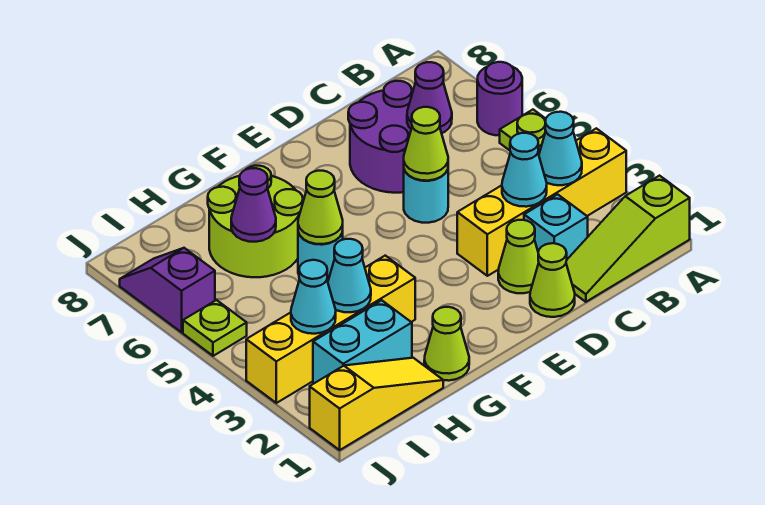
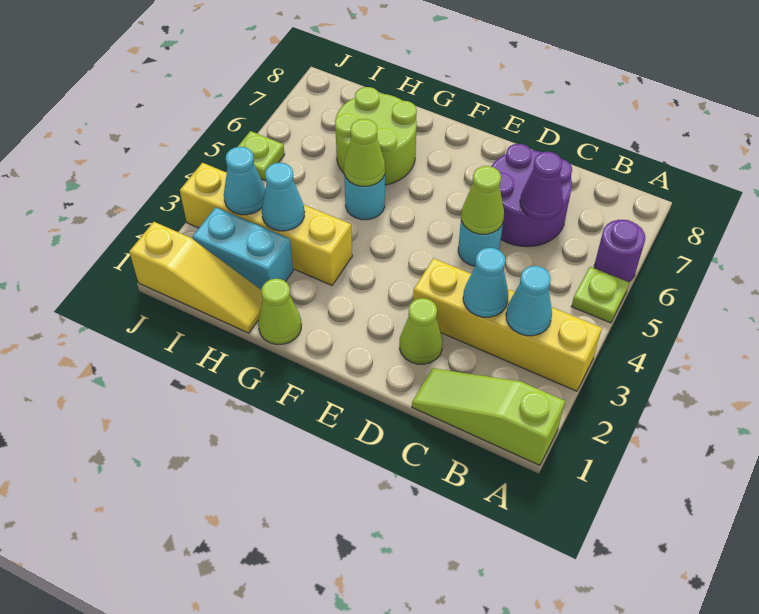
cyan brick C2 level 1 -> none
lime cone D1 level 1 -> none
purple cone H6 level 2 -> none
purple slope J6:J7 level 1 top 6 -> none

